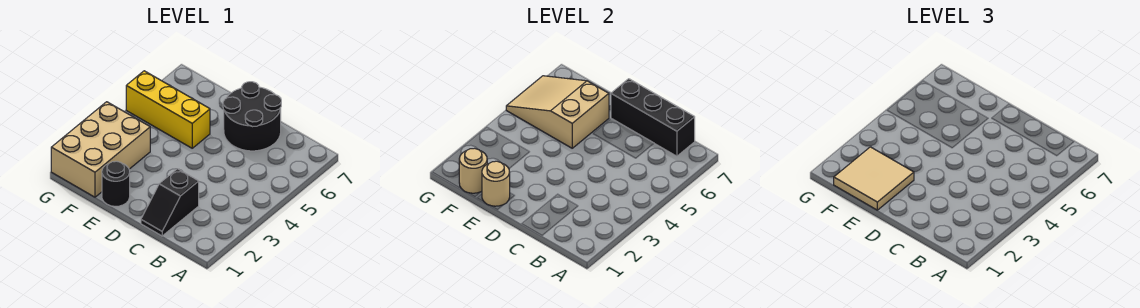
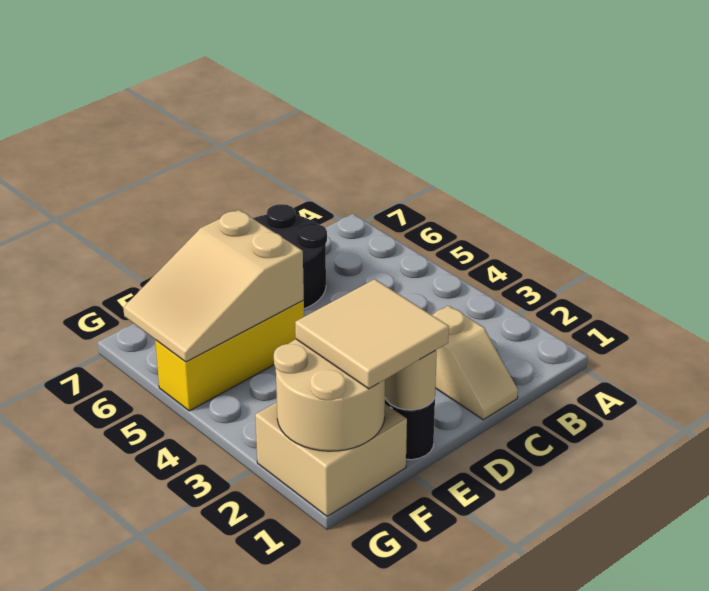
black brick B7:D7 level 2 -> none
black slope C1:C2 level 1 top 2 -> tan slope C1:C2 level 1 top 2
tan brick F1:G3 level 1 -> tan brick F1:G2 level 1
tan round brick F1 level 2 -> tan round brick F1:G2 level 2

